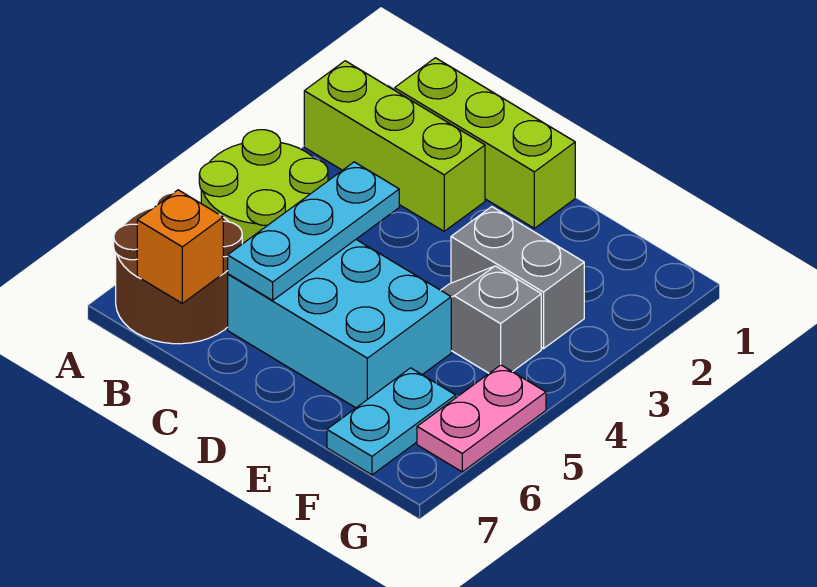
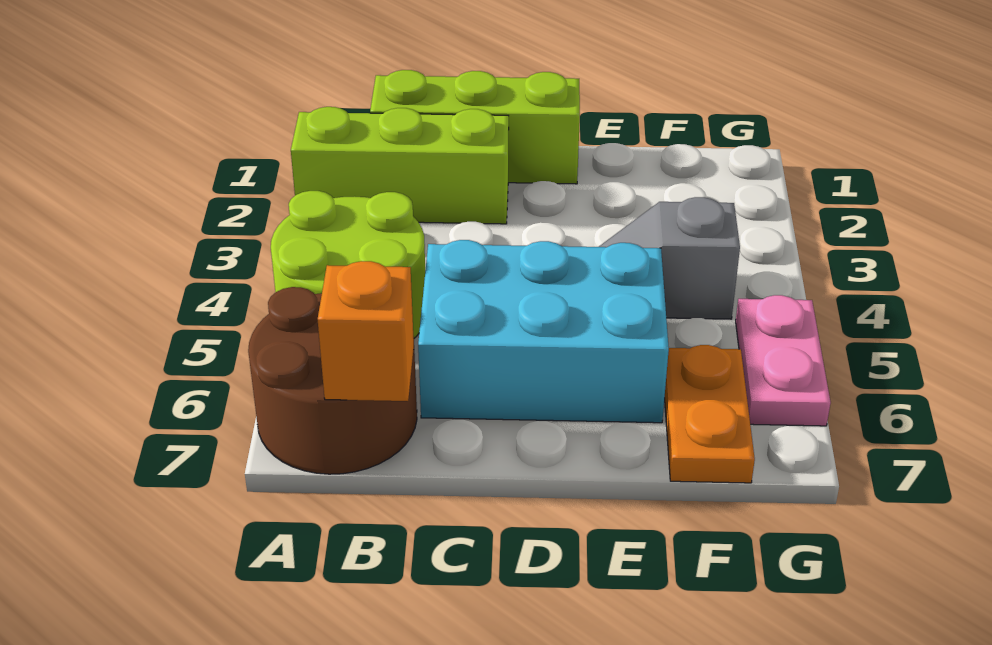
cyan plate C4:C6 level 2 -> none
grey brick E3:F3 level 1 -> none
cyan plate F6:F7 level 1 -> orange plate F6:F7 level 1

